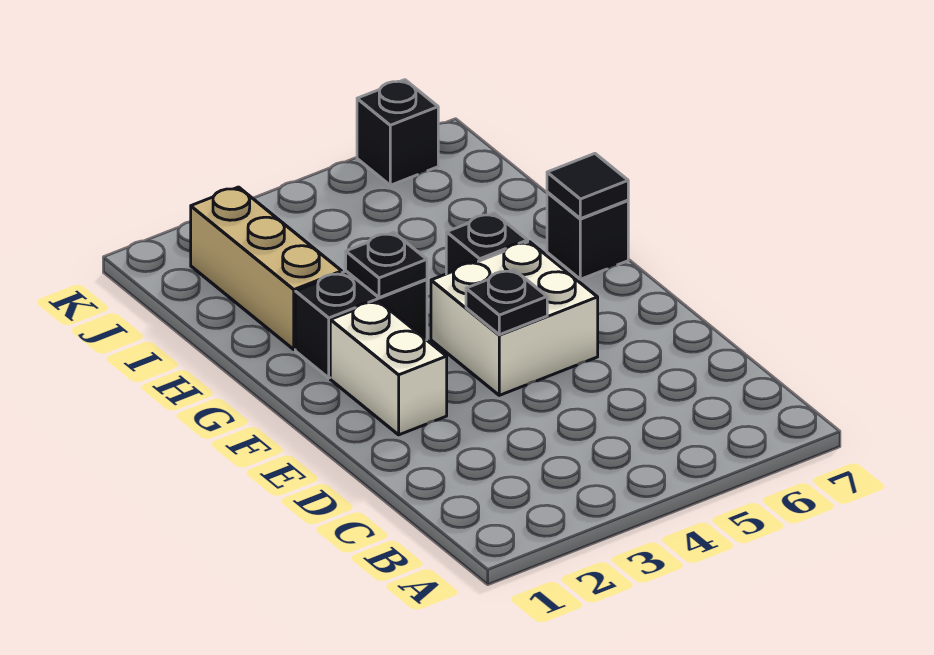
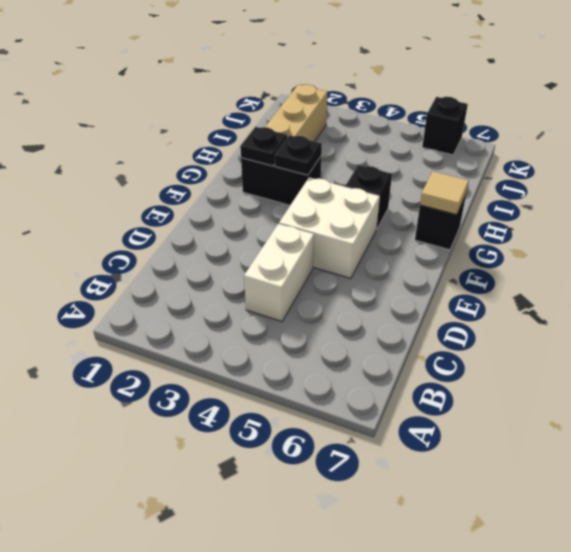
white brick E2:F2 level 1 -> white brick C4:D4 level 1
black plate E4 level 2 -> black plate G2 level 2
black tile G7 level 2 -> tan tile G7 level 2

